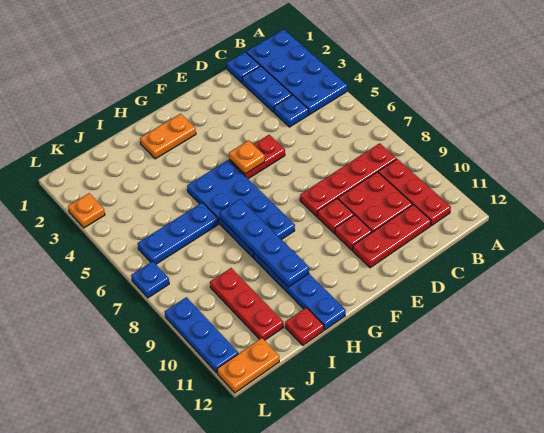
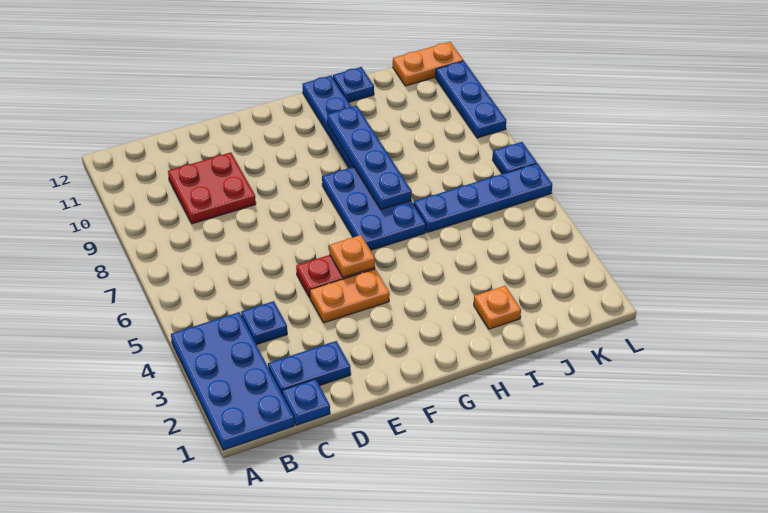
red plate B8:E8 level 1 -> none
red plate B9:B11 level 1 -> none
blue plate C2:C3 level 1 -> blue plate C2:D2 level 1
red plate C11:E11 level 1 -> none
red plate E9 level 1 -> none
red plate E10 level 1 -> none
orange plate G2:H2 level 1 -> orange plate E4:F4 level 1
blue plate G5:H8 level 1 -> blue plate G6:H8 level 1
blue plate I6:K6 level 1 -> blue plate I6:L6 level 1
red plate I12 level 1 -> blue plate I12 level 1
red plate J9:J11 level 1 -> none
orange plate L3 level 1 -> orange plate I2 level 1

